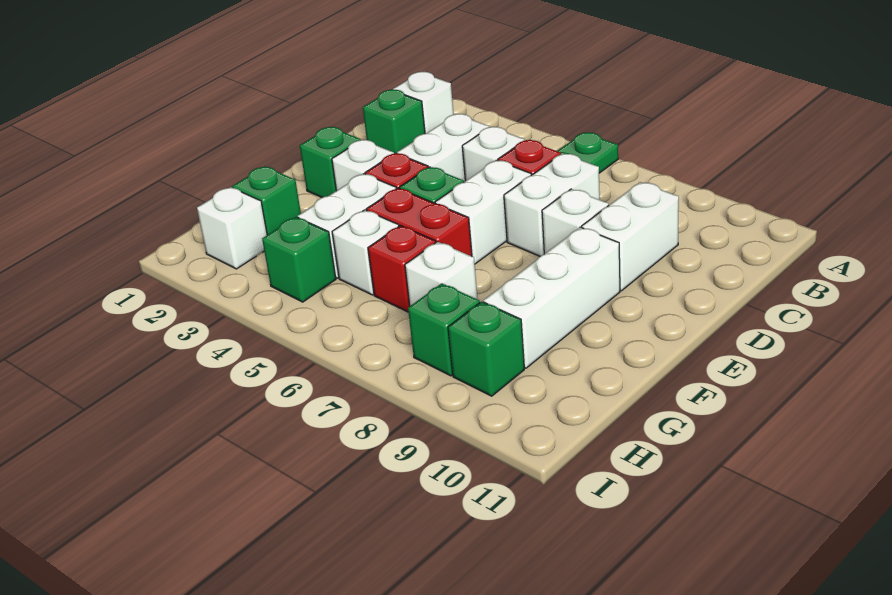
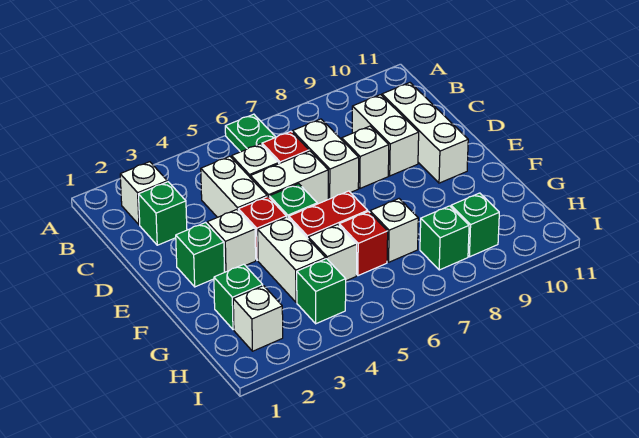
white brick D6:E6 level 1 -> white brick D5:D6 level 1
white brick E9:G9 level 1 -> white brick C10:E10 level 1

